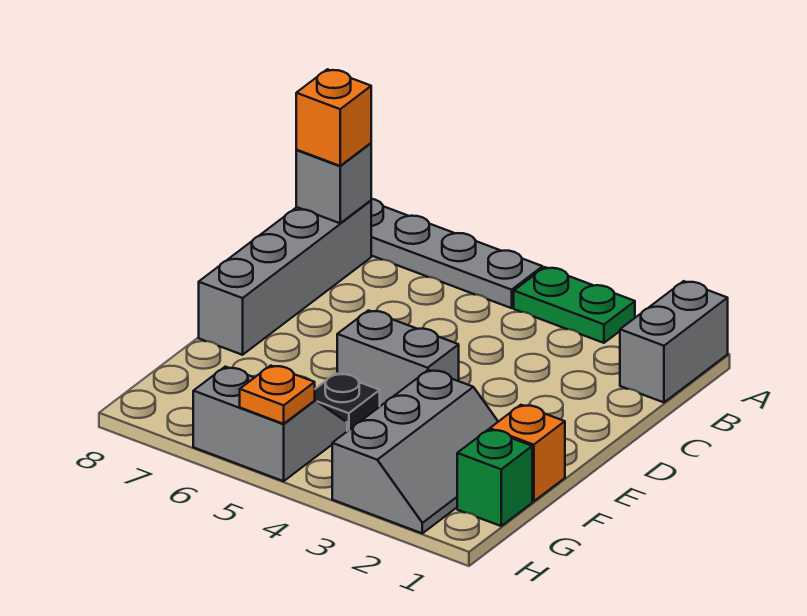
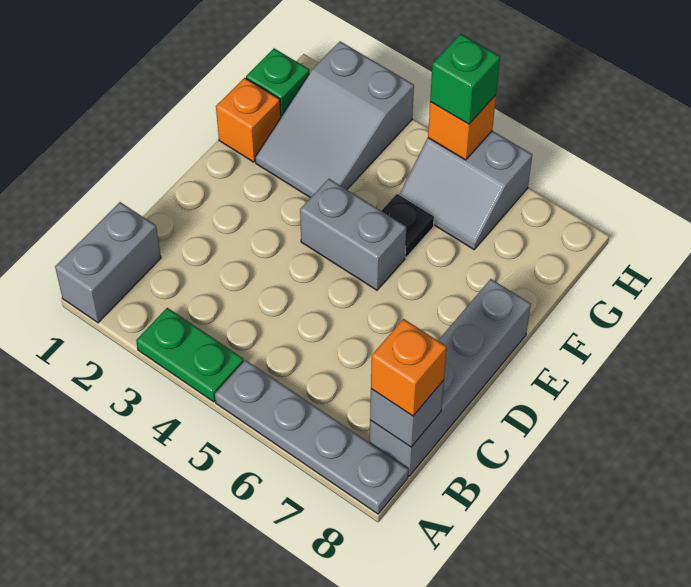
grey slope F2:H3 level 1 top 3 -> grey slope F2:H3 level 1 top H
orange plate H5 level 2 -> orange brick H5 level 2
none -> green brick H5 level 3

